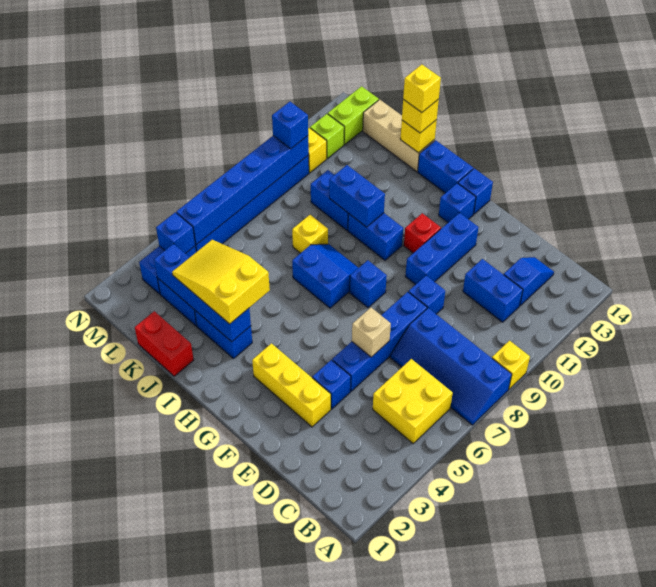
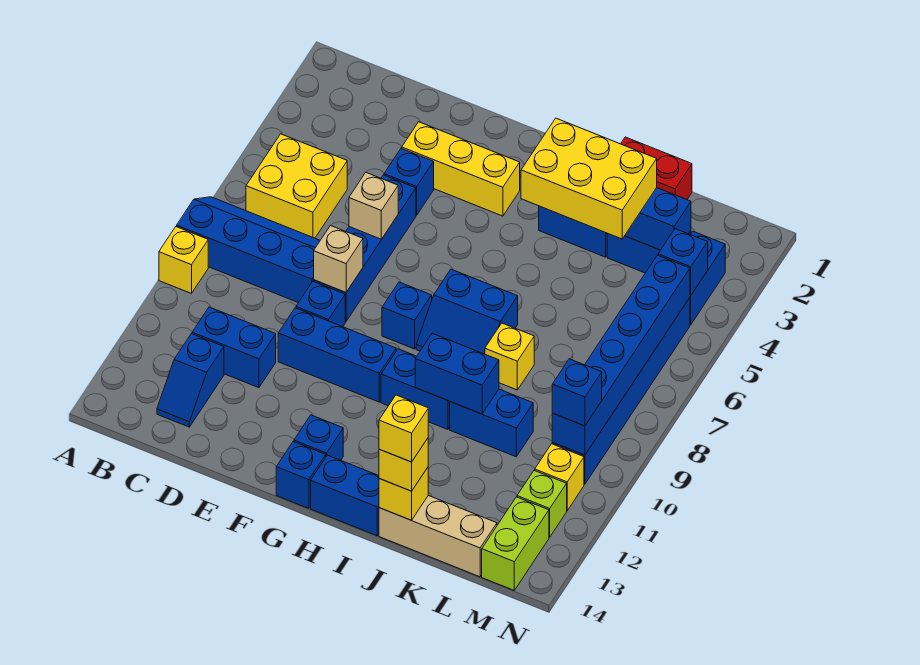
none -> tan brick E8 level 2
blue brick F10:F12 level 1 -> blue brick E10:G10 level 1
red brick G11 level 1 -> none
yellow slope I3:K4 level 3 top I -> yellow brick I3:K4 level 3

